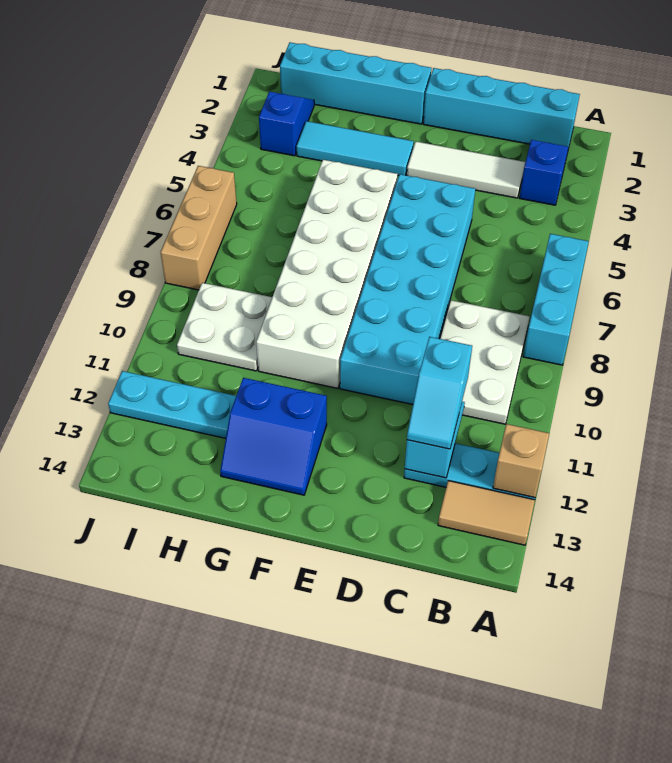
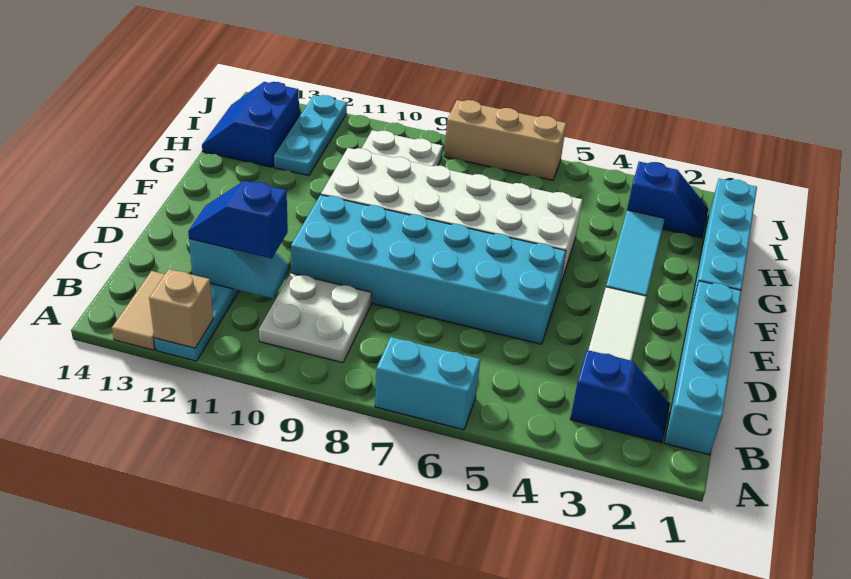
cyan brick A6:A8 level 1 -> cyan brick A6:A7 level 1
white plate B8:C10 level 1 -> white plate B9:C10 level 1
cyan slope C11:C12 level 3 top 11 -> blue slope C11:C12 level 3 top 11
blue slope F12:G13 level 1 top 12 -> blue slope H13:I14 level 1 top 13

